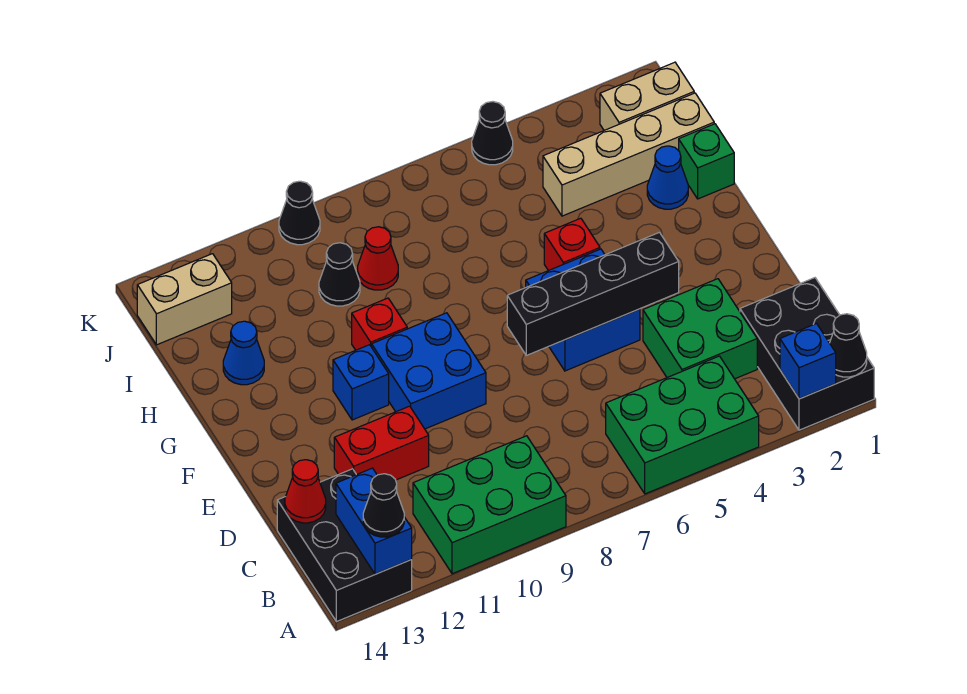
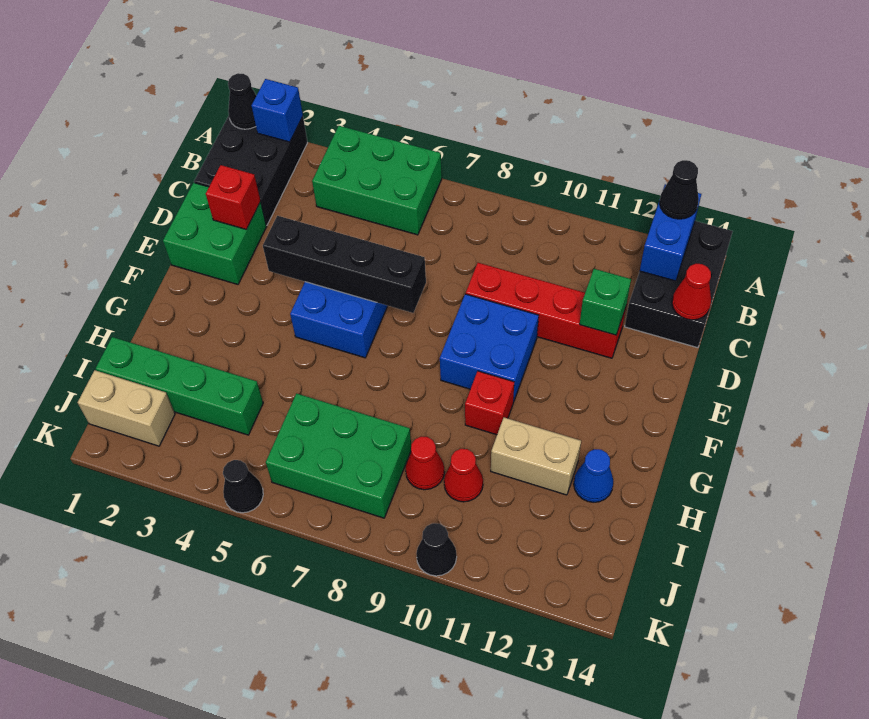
green brick A9:B11 level 1 -> green brick I6:J8 level 1
green brick C3:D4 level 1 -> green brick D1:E2 level 1
red brick D11:D12 level 1 -> red brick D9:D12 level 1
blue brick F11 level 1 -> none
red brick G5 level 1 -> red brick D2 level 2
green brick H1 level 1 -> green brick D12 level 2
blue cone H2 level 1 -> none
tan brick I1:I4 level 1 -> green brick I1:I4 level 1
black cone I10 level 1 -> red cone I10 level 1
tan brick J13:J14 level 1 -> tan brick H11:H12 level 1

